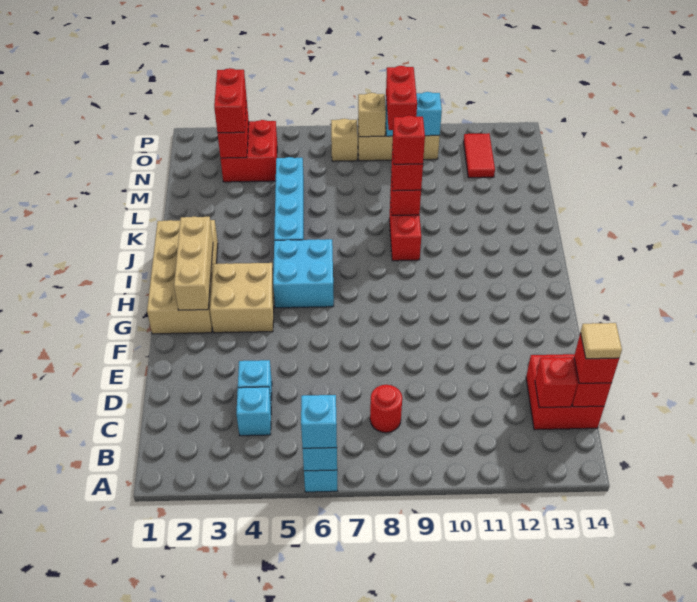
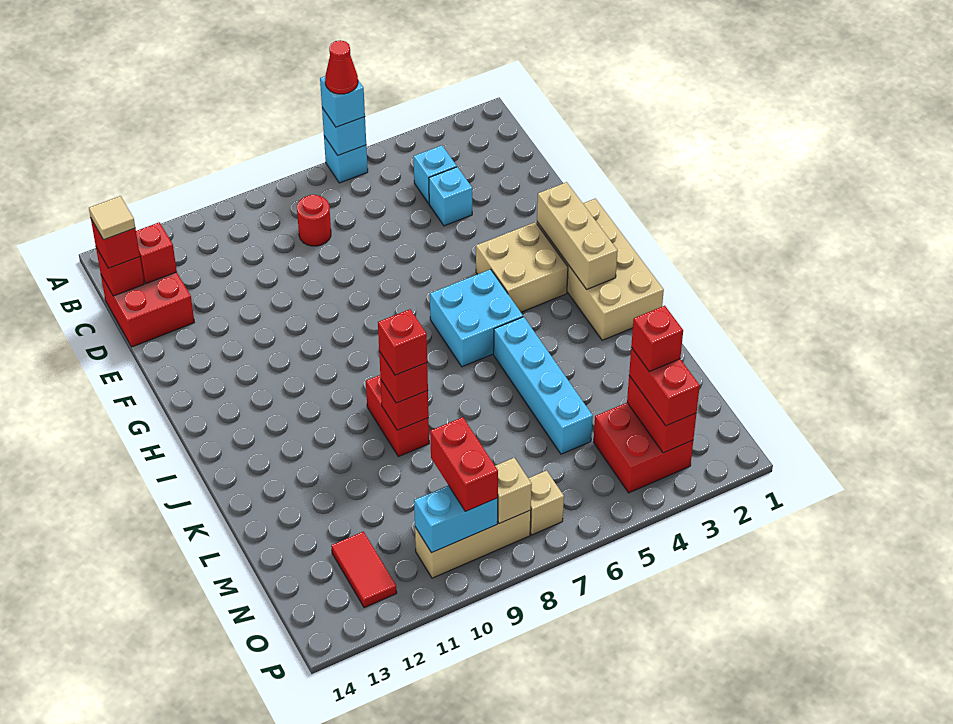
none -> red cone A6 level 4
none -> red brick N3 level 4

